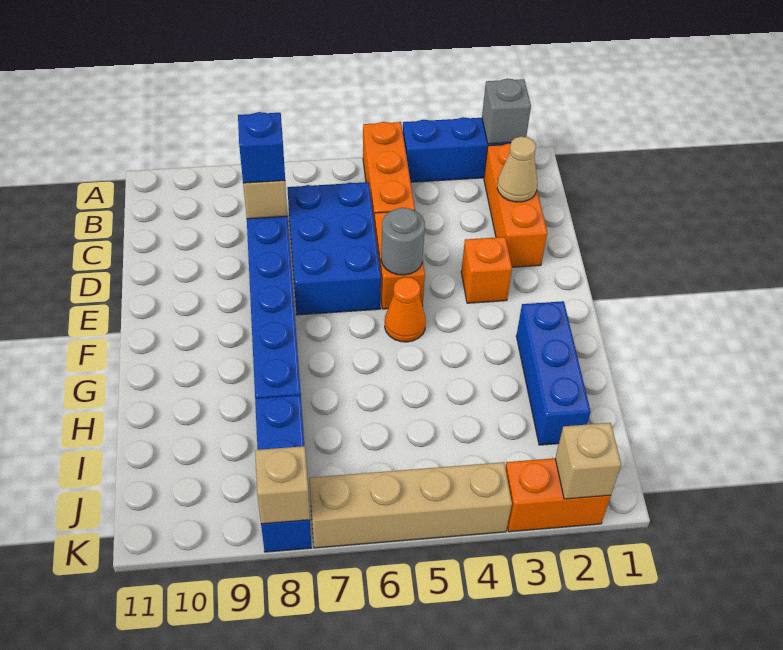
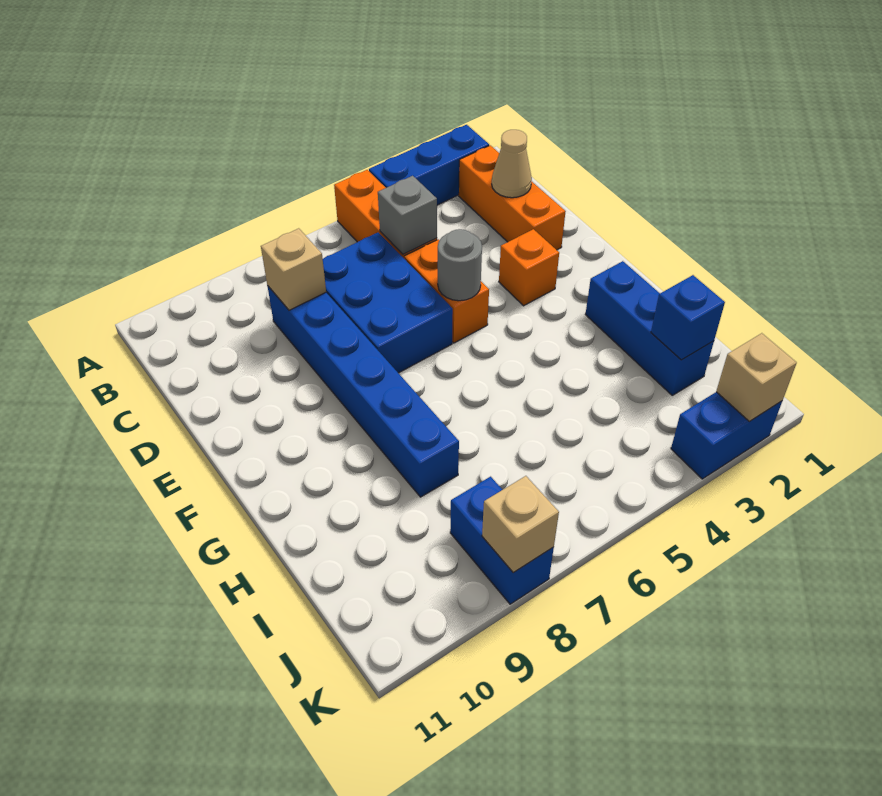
grey brick A2 level 2 -> grey brick C5 level 2
blue brick C8 level 3 -> blue brick I2 level 2
orange cone F5 level 1 -> none
blue brick I8:K8 level 1 -> blue brick J8:K8 level 1
orange brick K2:K3 level 1 -> blue brick K2:K3 level 1
tan brick K4:K7 level 1 -> none

